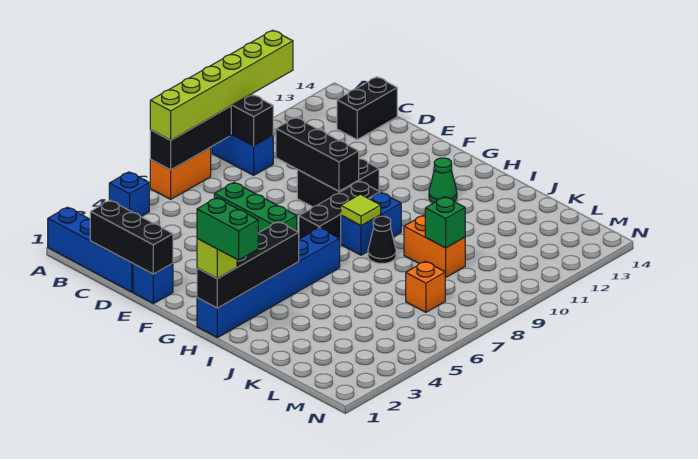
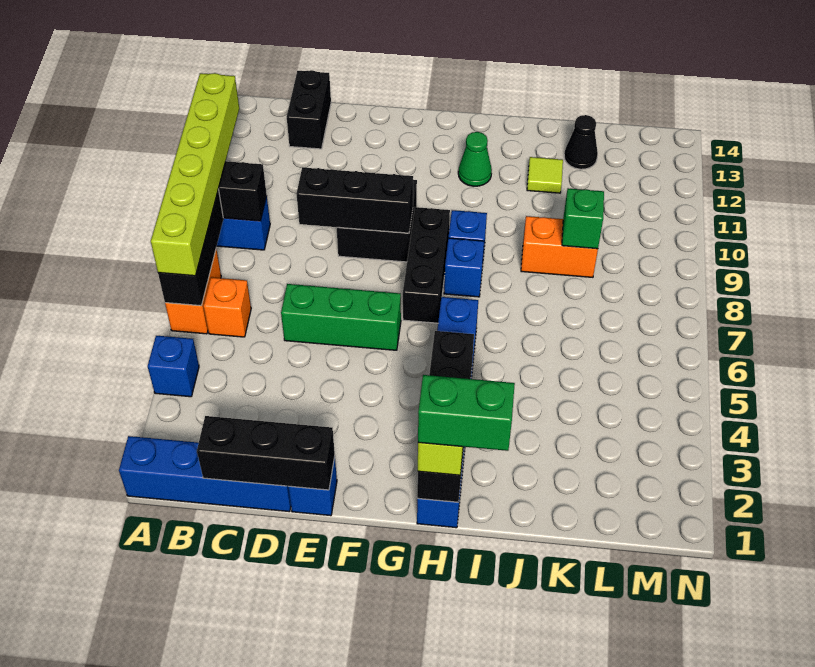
lime tile H8 level 2 -> lime tile J12 level 1
black cone I8 level 1 -> black cone K13 level 1
orange brick L7 level 1 -> orange brick B6 level 1

